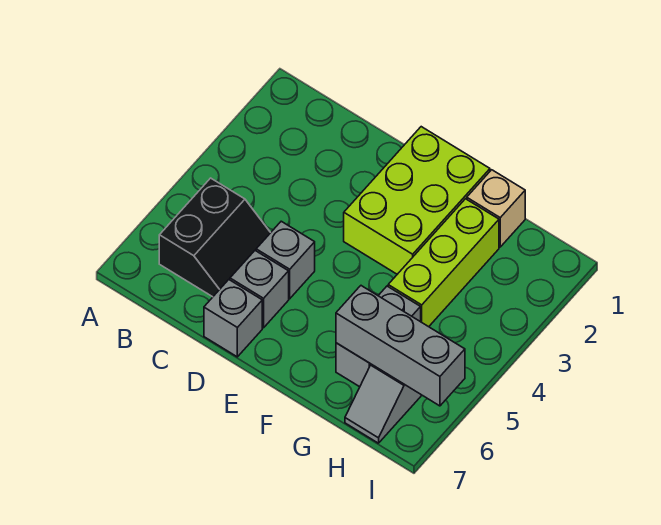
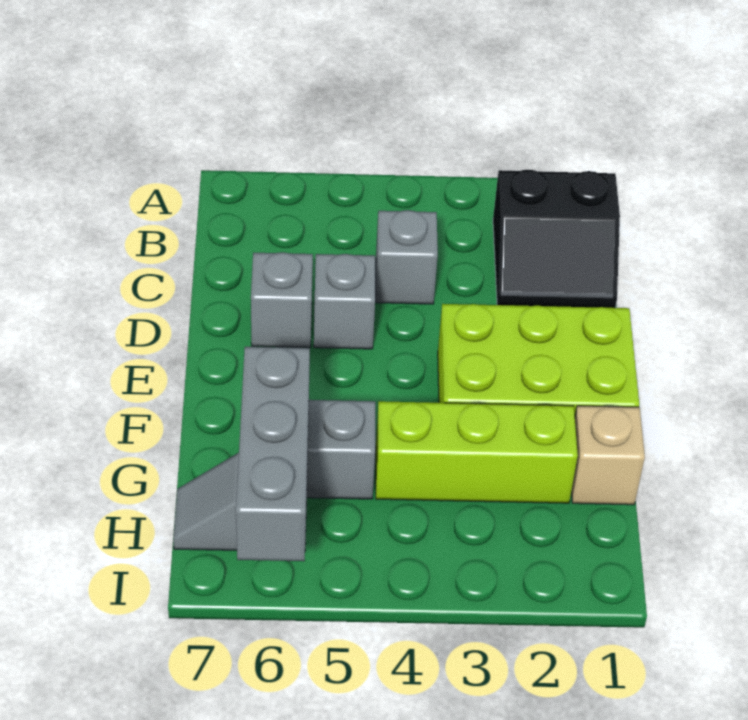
black slope B5:C6 level 1 top B -> black slope B1:C2 level 1 top B
grey brick D7 level 1 -> grey brick C4 level 1

